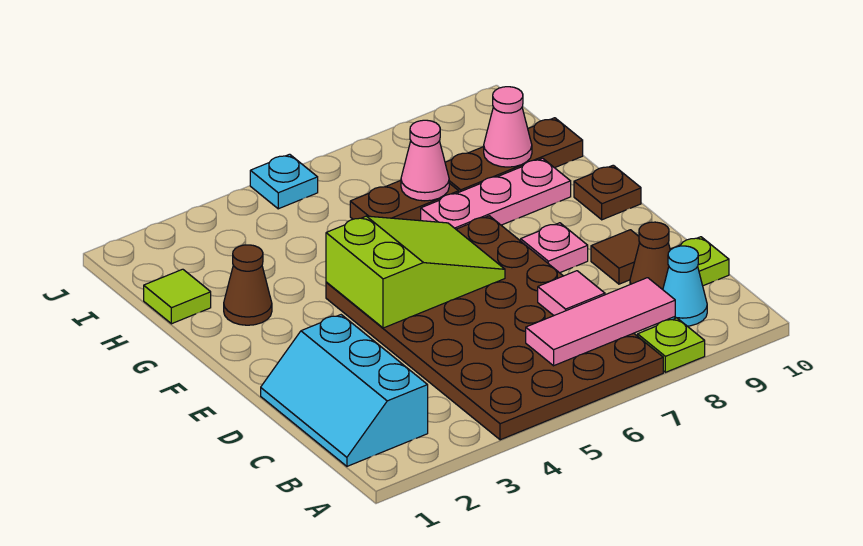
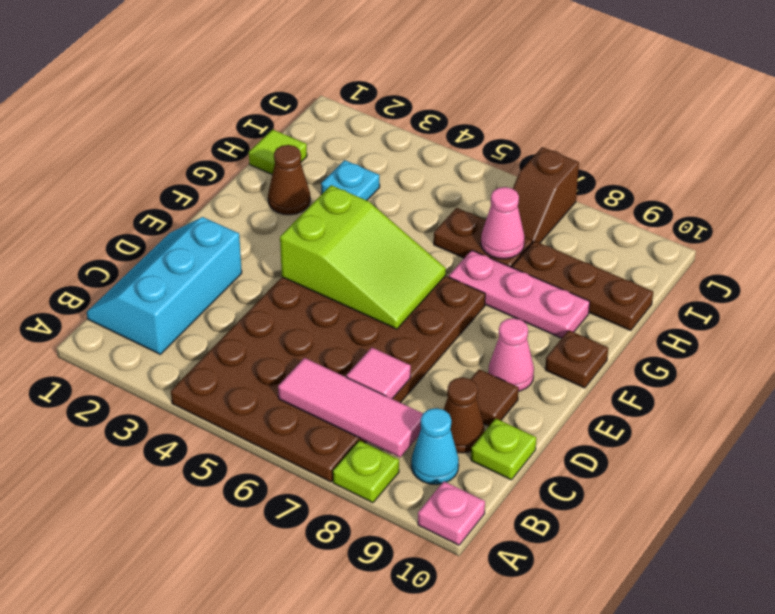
pink plate E8 level 1 -> pink plate A10 level 1
pink cone H9 level 2 -> pink cone E9 level 1
none -> brown slope I7:J7 level 1 top J
cyan plate J5 level 1 -> cyan plate H3 level 1

